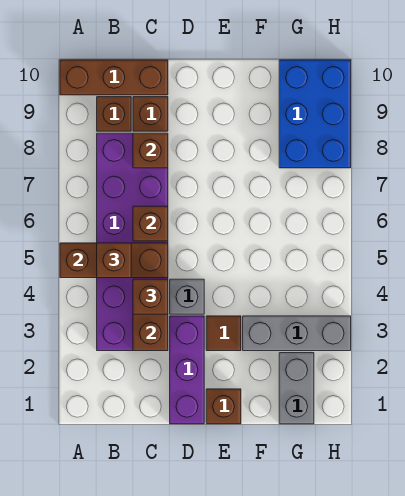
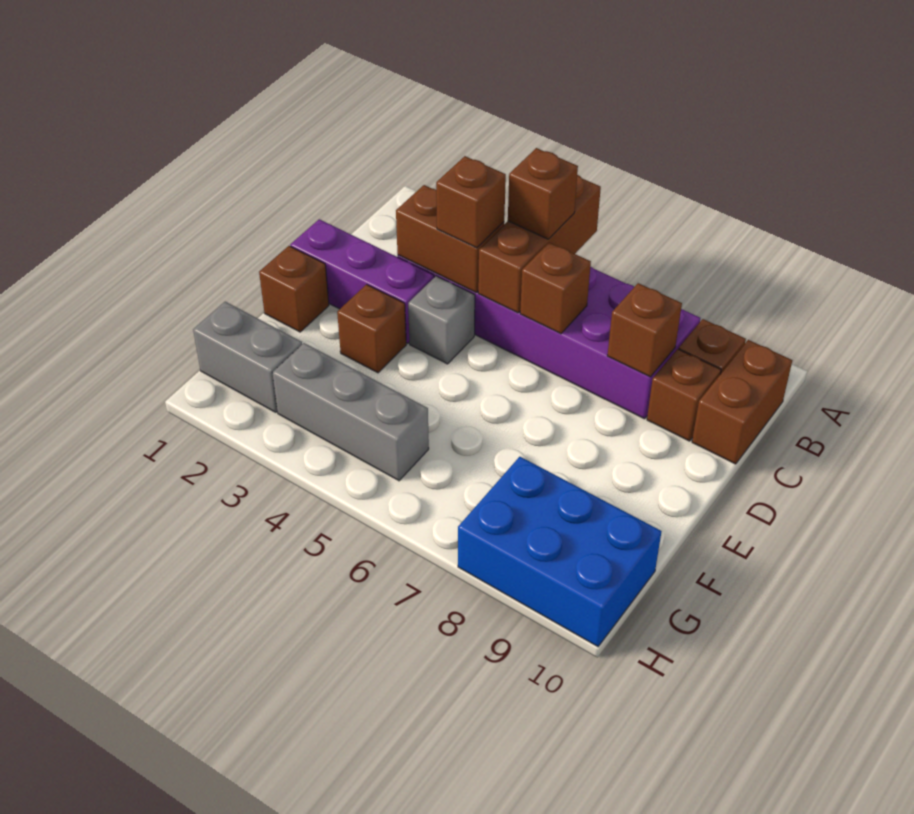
brown brick A10:C10 level 1 -> brown brick B10:C10 level 1
brown tile E3 level 1 -> brown brick E3 level 1
grey brick F3:H3 level 1 -> grey brick G3:G5 level 1

